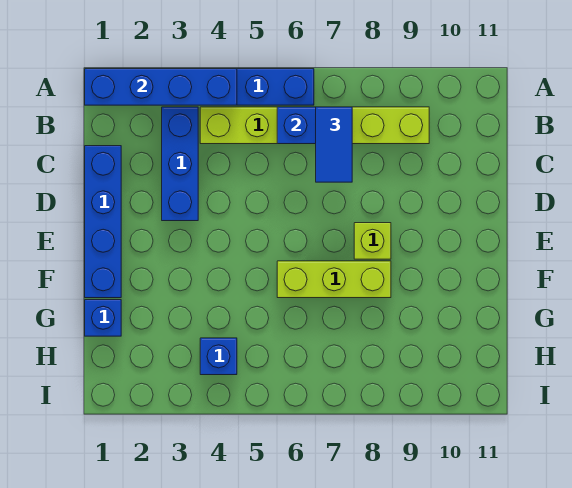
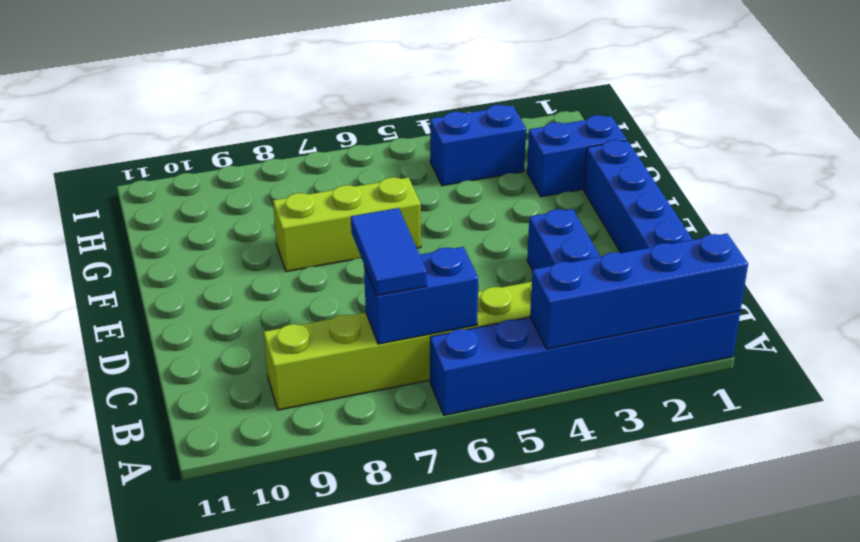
lime brick E8 level 1 -> none
blue brick G1 level 1 -> blue brick G1:G2 level 1
blue brick H4 level 1 -> blue brick H3:H4 level 1

